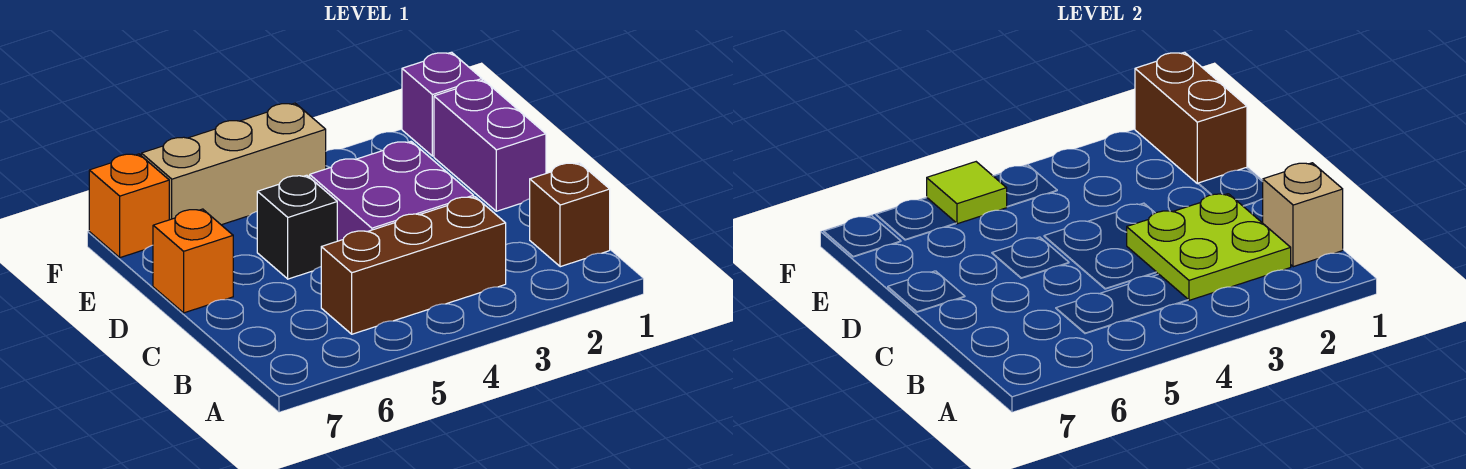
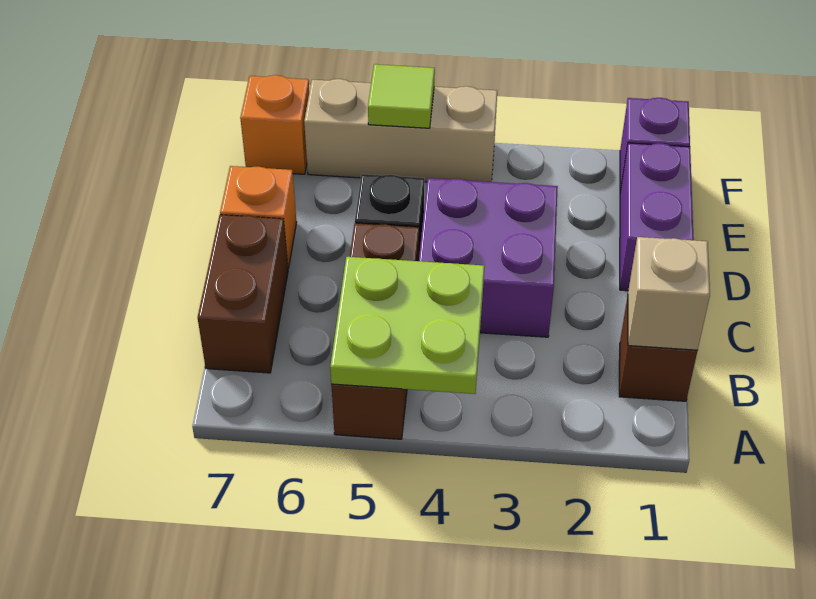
lime plate B2:C3 level 2 -> lime plate A4:B5 level 2
brown brick B3:B5 level 1 -> brown brick A5:C5 level 1
brown brick E1:F1 level 2 -> brown brick B7:C7 level 1

